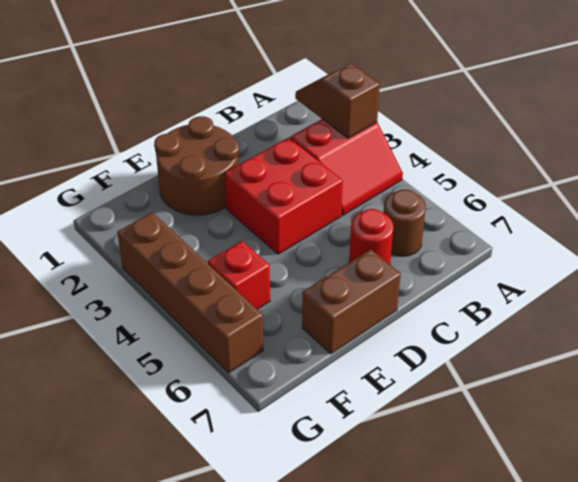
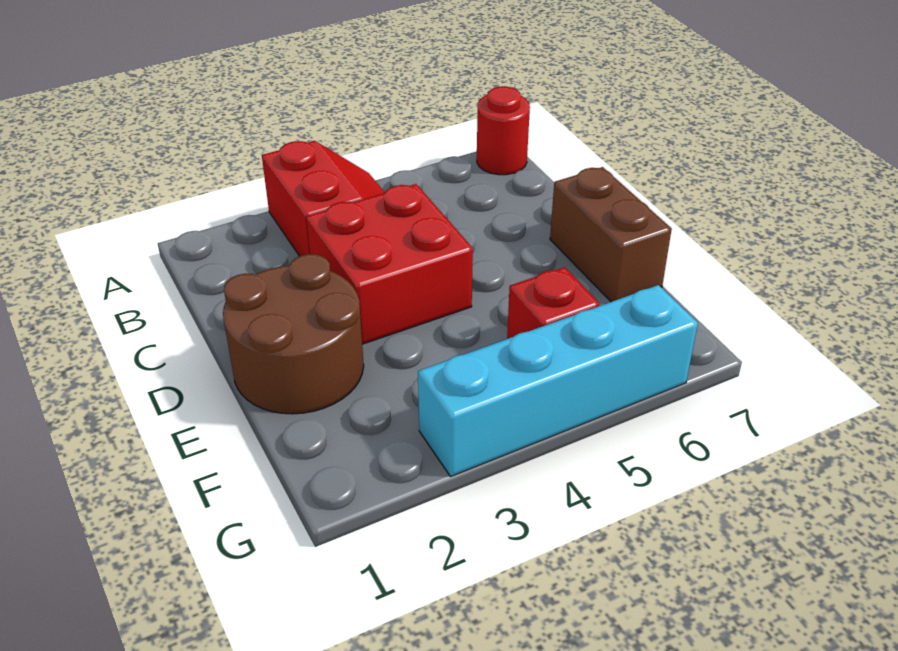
brown slope A2:A3 level 2 top 3 -> none
brown round brick B6 level 1 -> none
red round brick C6 level 1 -> red round brick A7 level 1
brown brick G3:G6 level 1 -> cyan brick G3:G6 level 1

